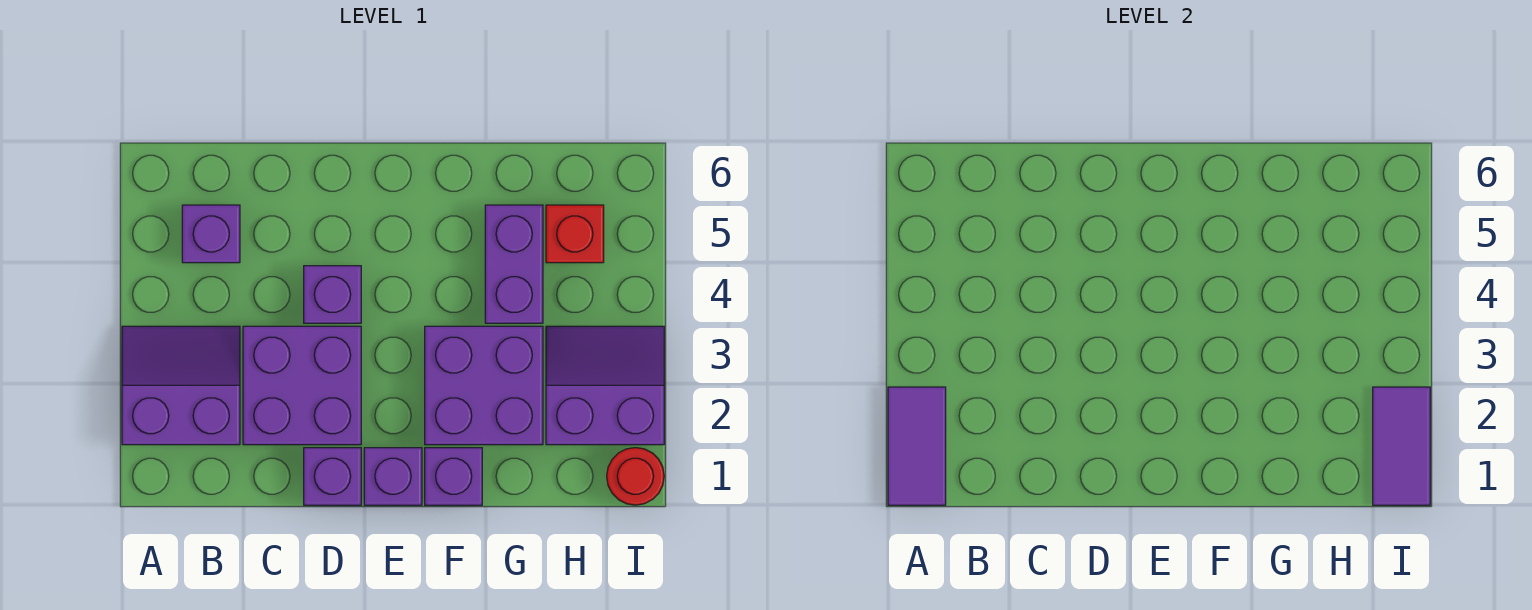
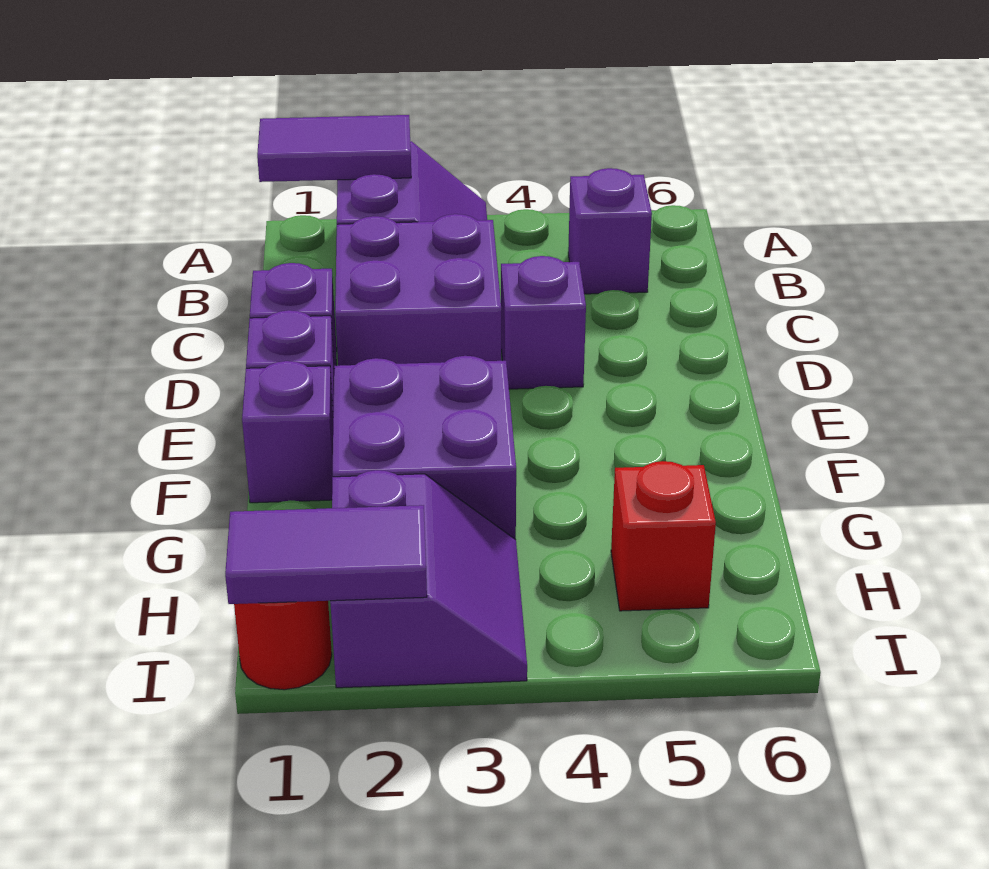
purple brick G4:G5 level 1 -> none

